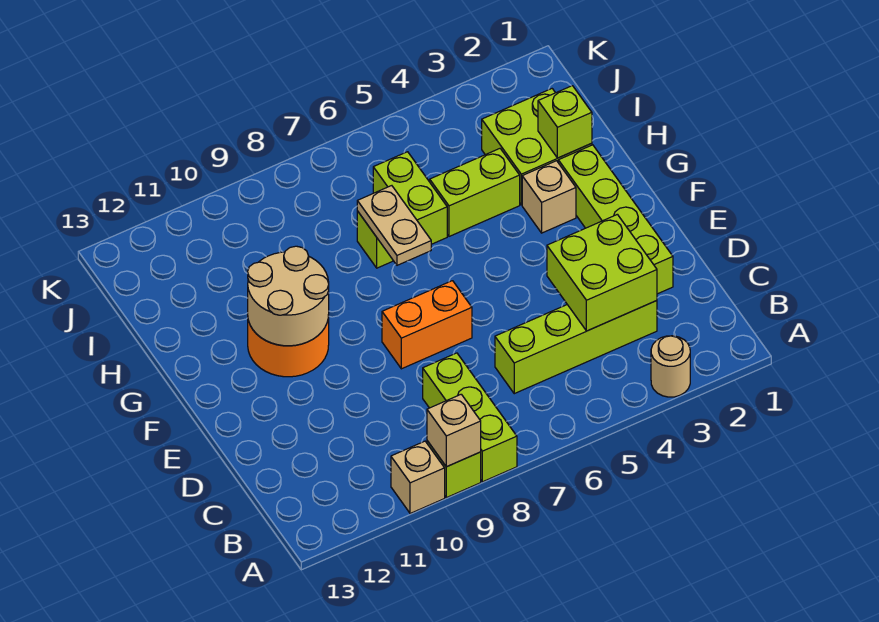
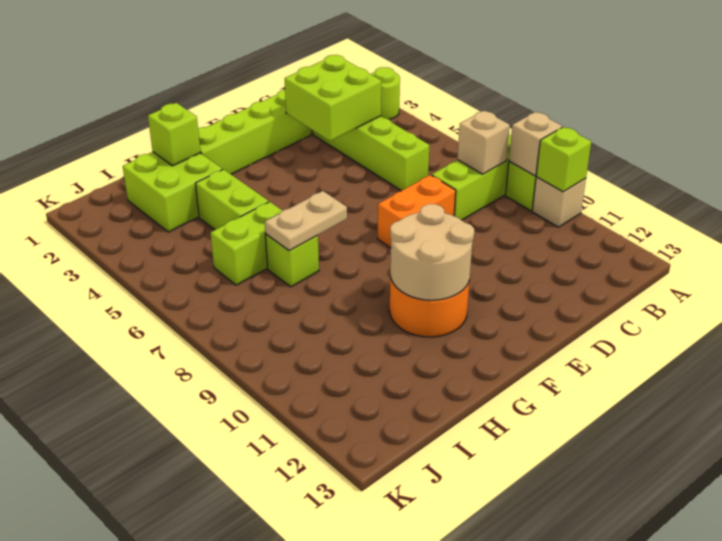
tan round brick A3 level 1 -> lime round brick A3 level 1
none -> lime brick A10 level 2
orange brick E7:E8 level 1 -> orange brick D8:E8 level 1
tan brick G3 level 1 -> tan brick B8 level 2

